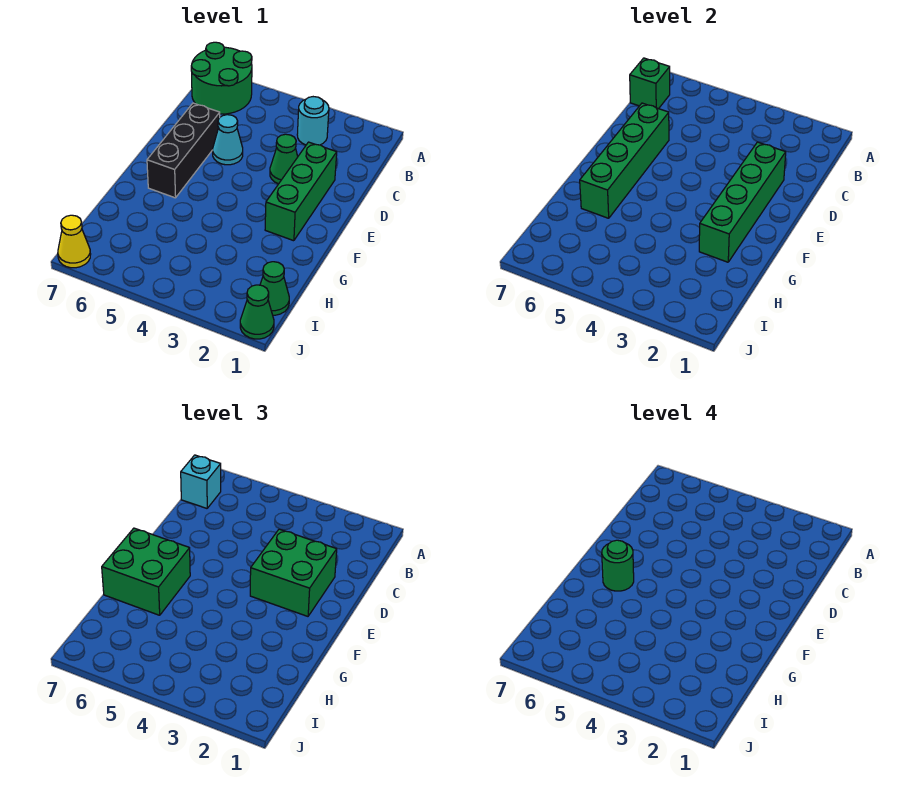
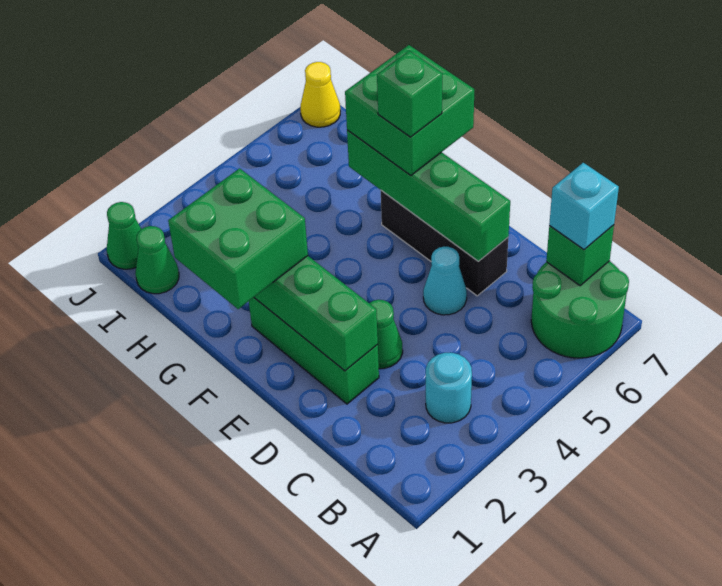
green brick D2:E3 level 3 -> green brick F1:G2 level 3
green round brick F6 level 4 -> green brick F6 level 4

